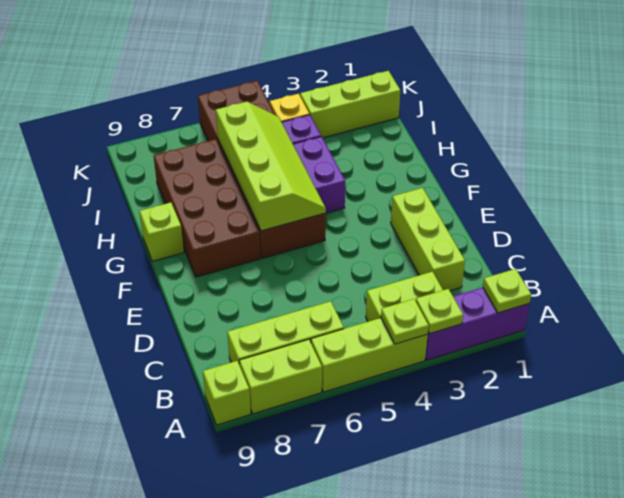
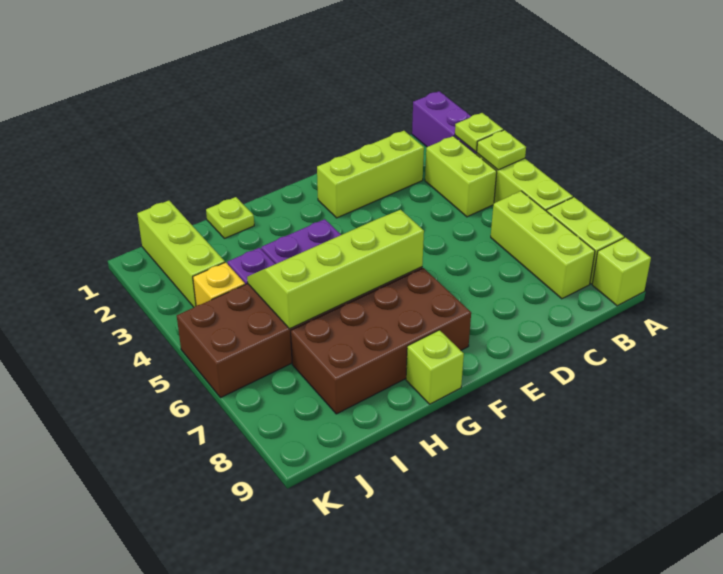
lime plate A1 level 2 -> lime plate H1 level 1

